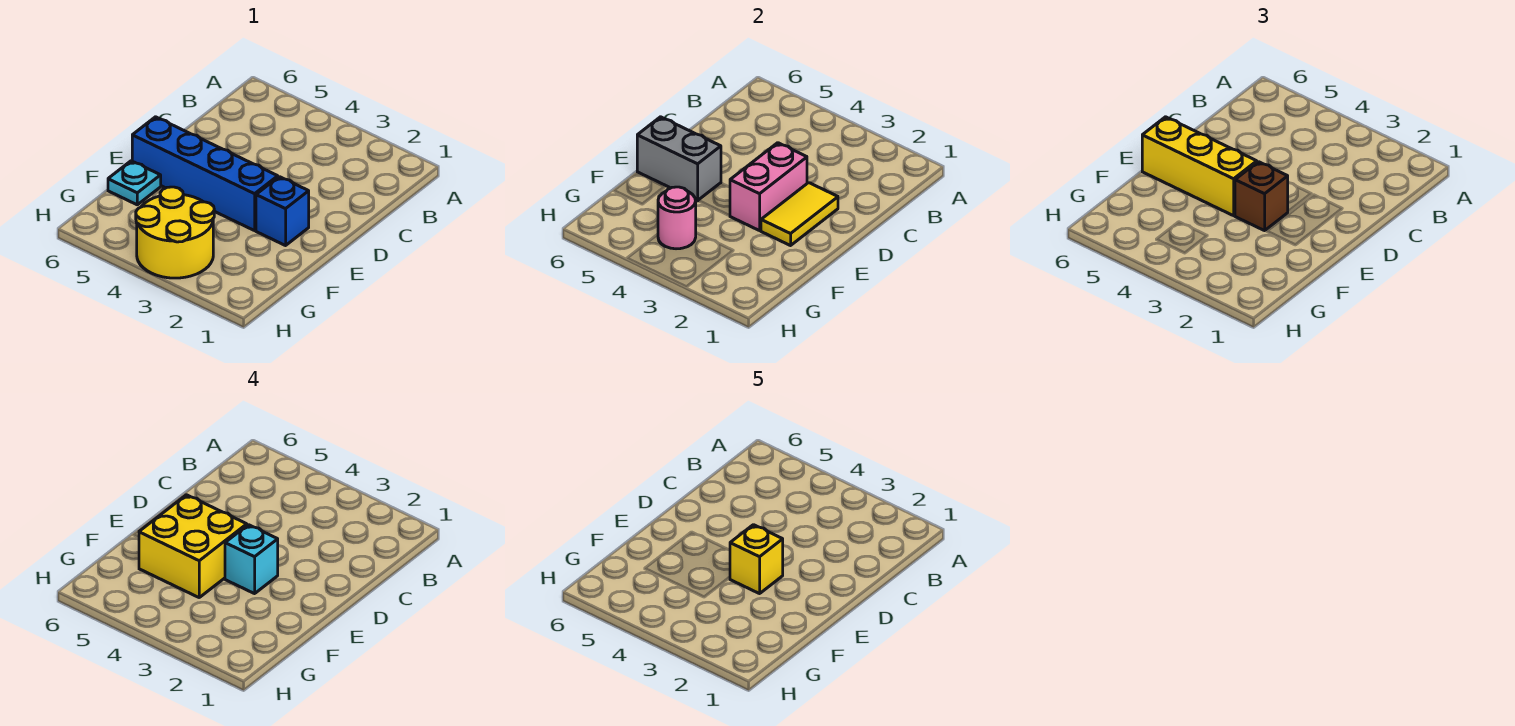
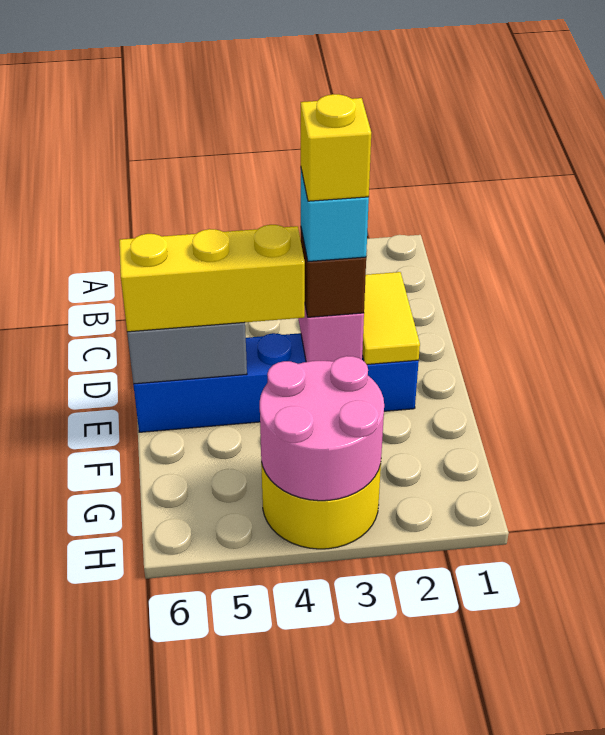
yellow brick E4:F5 level 4 -> none
cyan plate F6 level 1 -> none
pink round brick G4 level 2 -> pink round brick G3:H4 level 2

